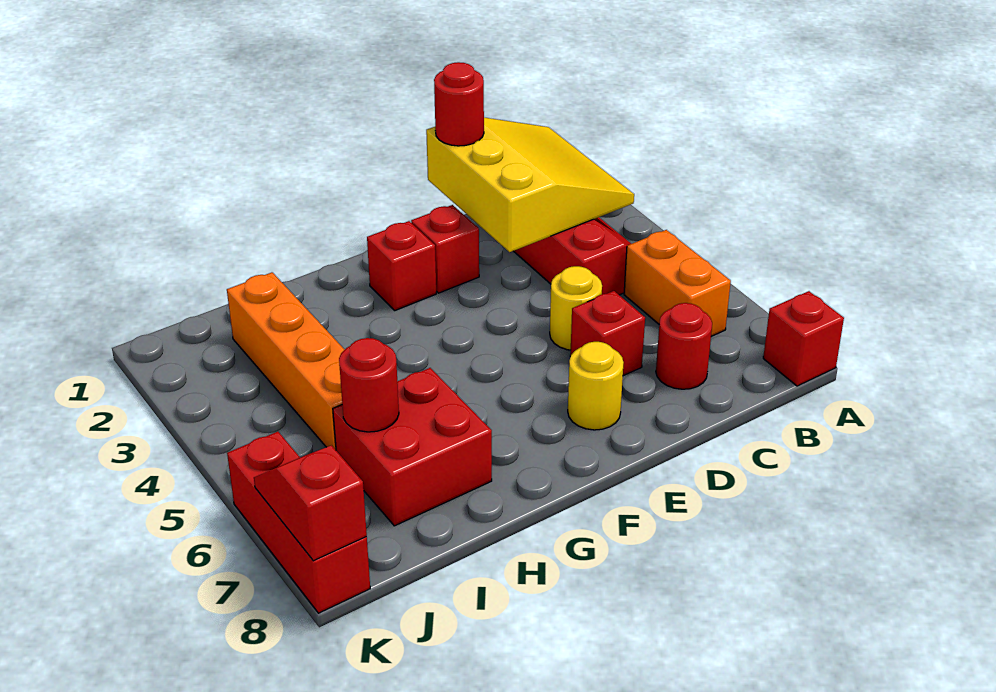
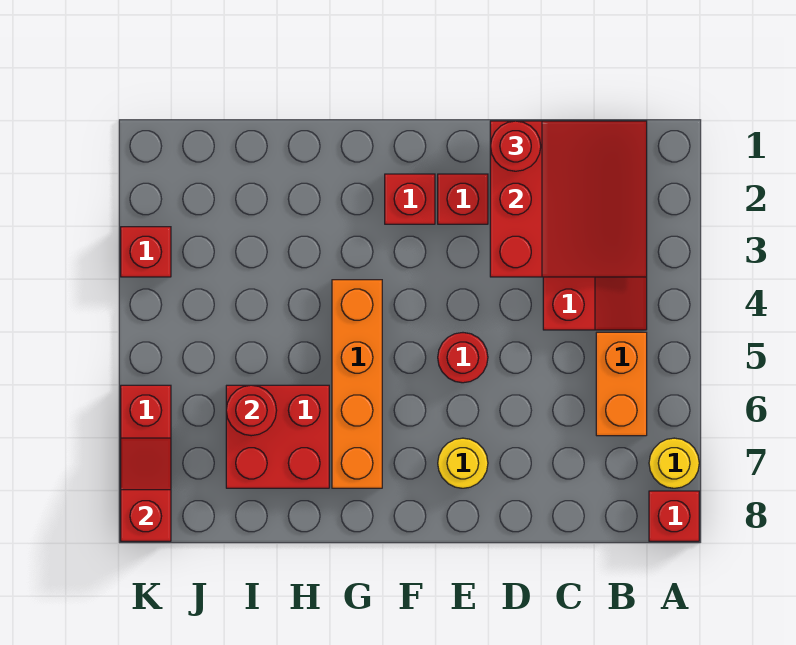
yellow slope B1:D3 level 2 top D -> red slope B1:D3 level 2 top D
red round brick C7 level 1 -> red round brick E5 level 1
yellow round brick D5 level 1 -> yellow round brick A7 level 1
red brick D6 level 1 -> red brick K3 level 1
orange brick I2:I5 level 1 -> orange brick G4:G7 level 1

